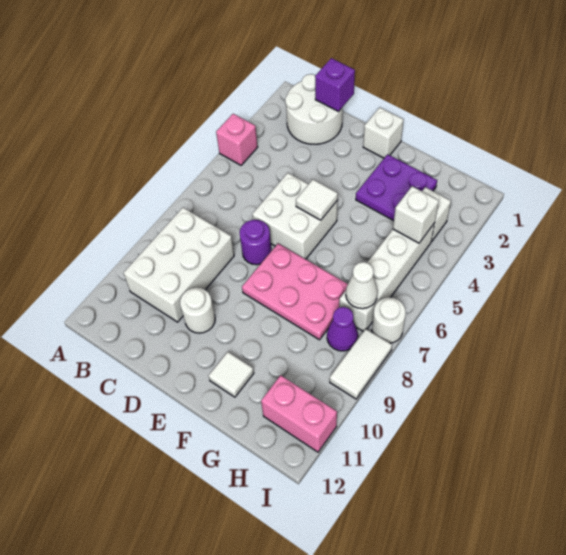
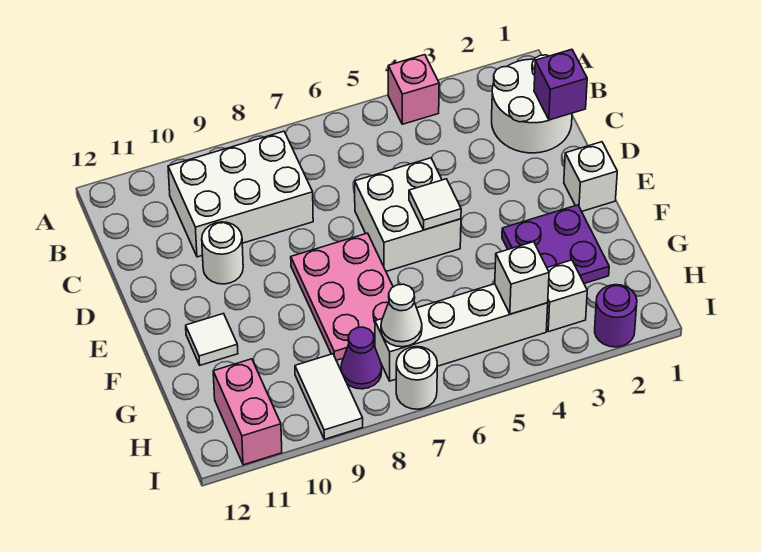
purple round brick D7 level 1 -> purple round brick I2 level 1
white tile I8:I9 level 1 -> white tile H9:I9 level 1

